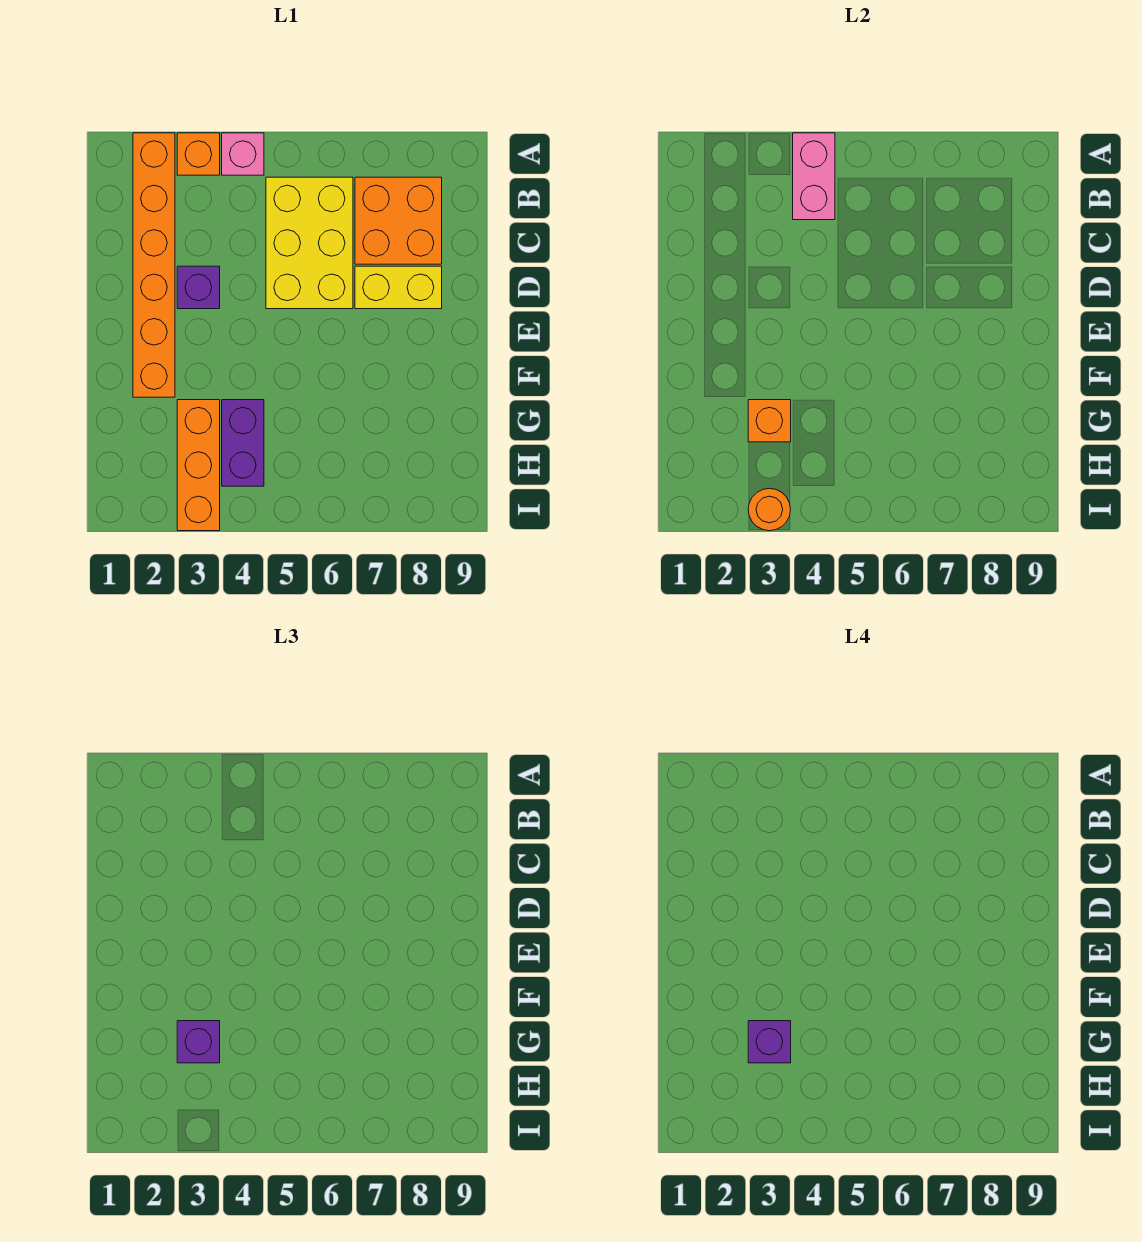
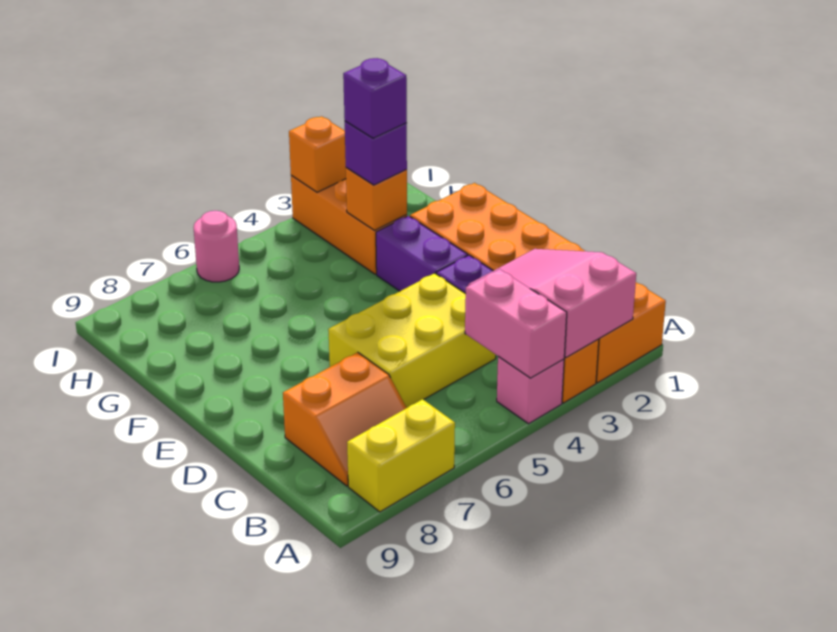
orange brick A2:F2 level 1 -> orange brick A1:F2 level 1
none -> pink slope A2:C3 level 2 top A
yellow brick B5:D6 level 1 -> yellow brick C4:D6 level 1
orange brick B7:C8 level 1 -> orange slope B7:C8 level 1 top C
yellow brick D7:D8 level 1 -> yellow brick A7:A8 level 1
purple brick G4:H4 level 1 -> purple brick E3:F3 level 1
orange round brick I3 level 2 -> orange brick I3 level 2
none -> pink round brick I6 level 1

